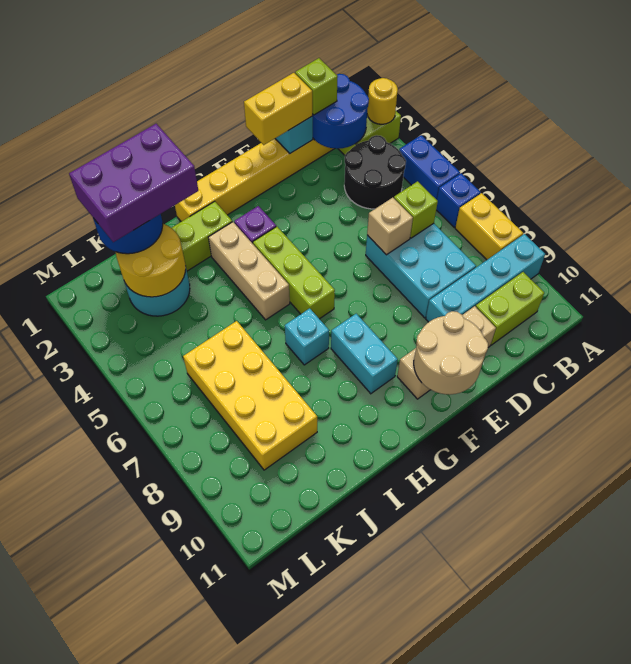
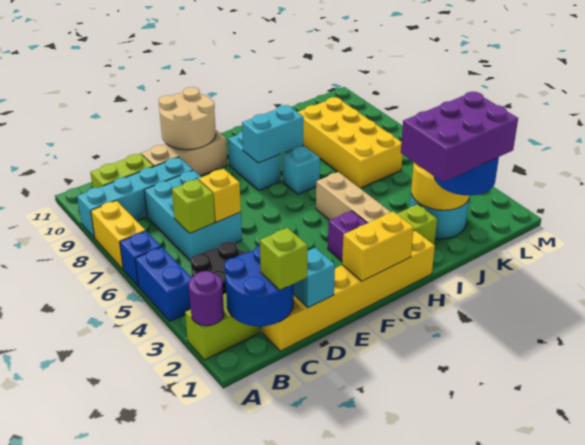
yellow round brick A2 level 2 -> purple round brick A2 level 2
yellow brick D1:E1 level 3 -> yellow brick F1:G1 level 2
tan brick D6 level 2 -> yellow brick D6 level 2
lime brick G4:G6 level 1 -> none
none -> cyan brick G8:H8 level 2

